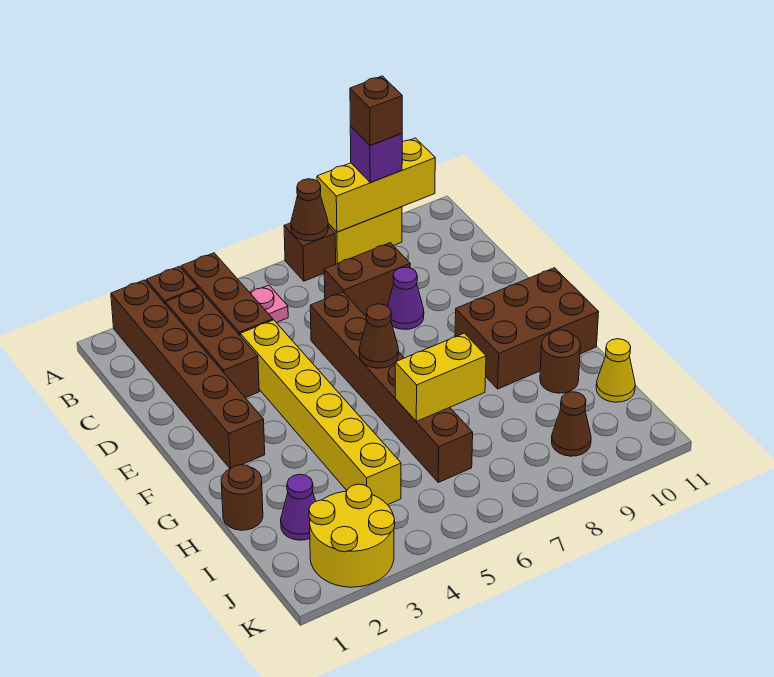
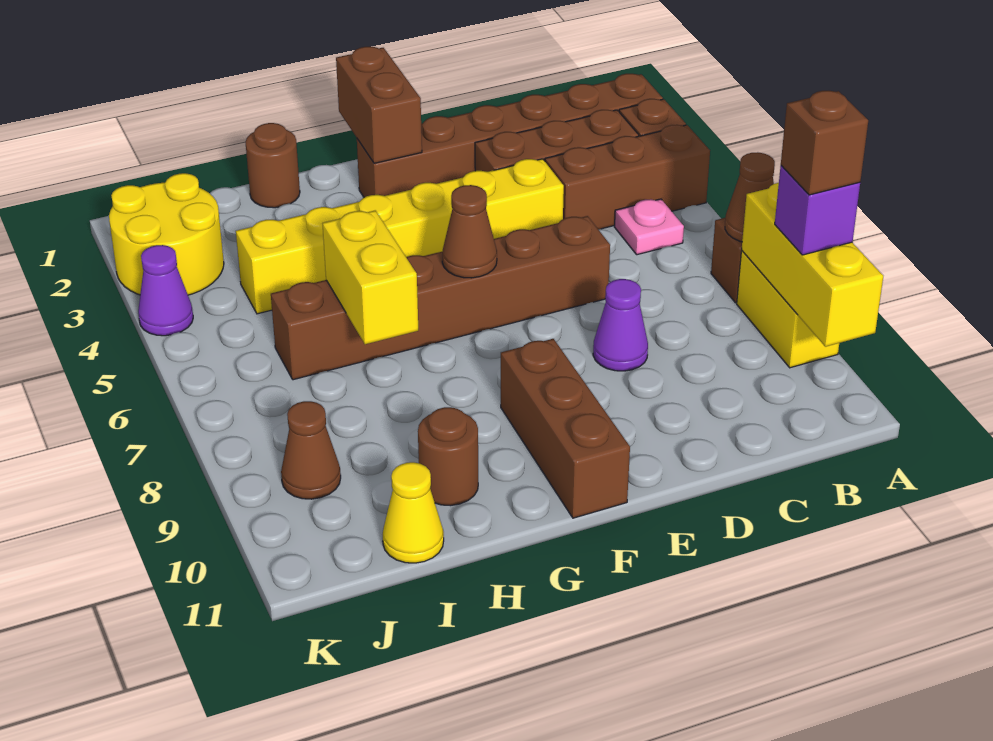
brown brick C7:C8 level 1 -> brown brick F1:F2 level 2
brown brick F9:G11 level 1 -> brown brick F9:F11 level 1
purple cone I2 level 1 -> purple cone K4 level 1

